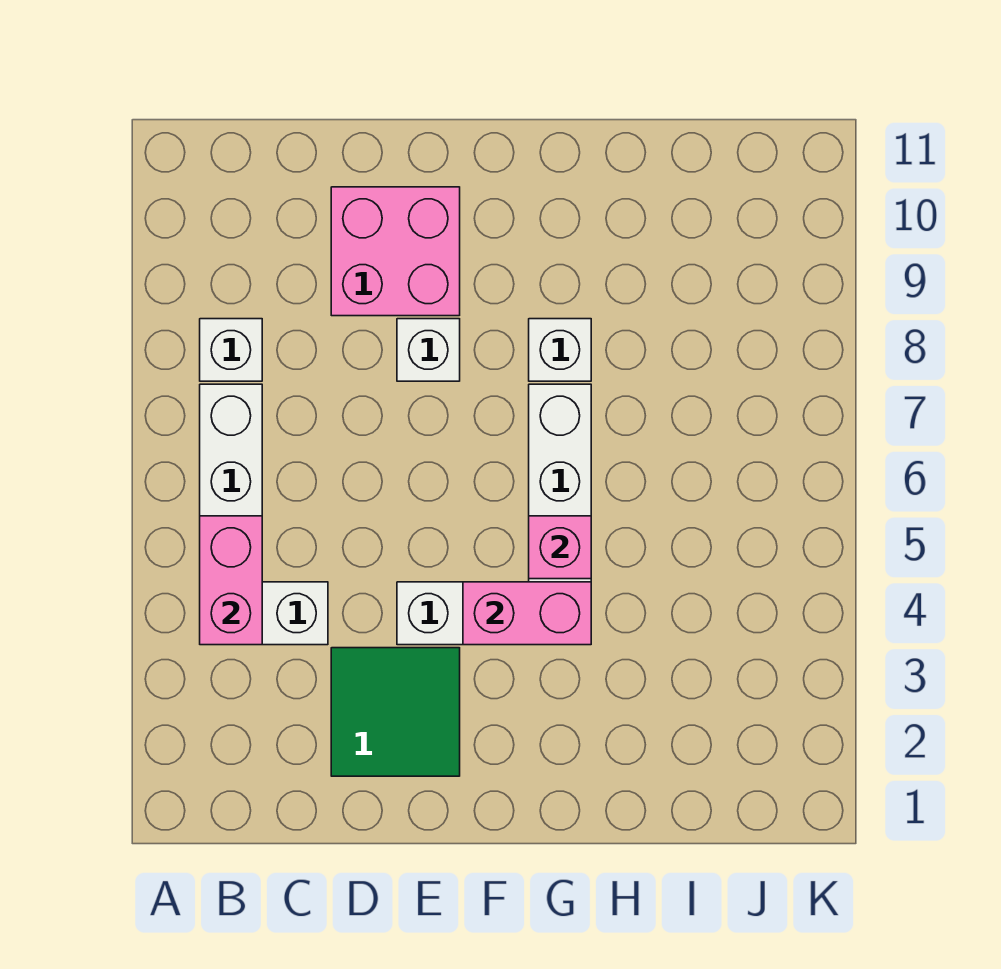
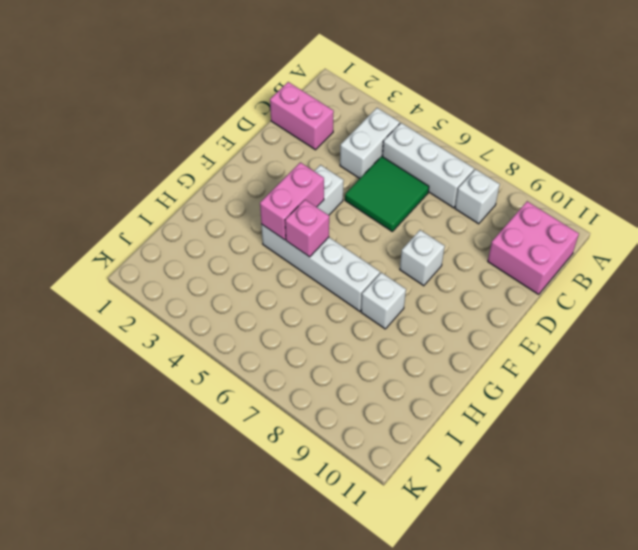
pink brick B4:B5 level 2 -> pink brick C1:C2 level 1
green tile D2:E3 level 1 -> green tile C5:D6 level 1
pink brick D9:E10 level 1 -> pink brick B10:C11 level 1

